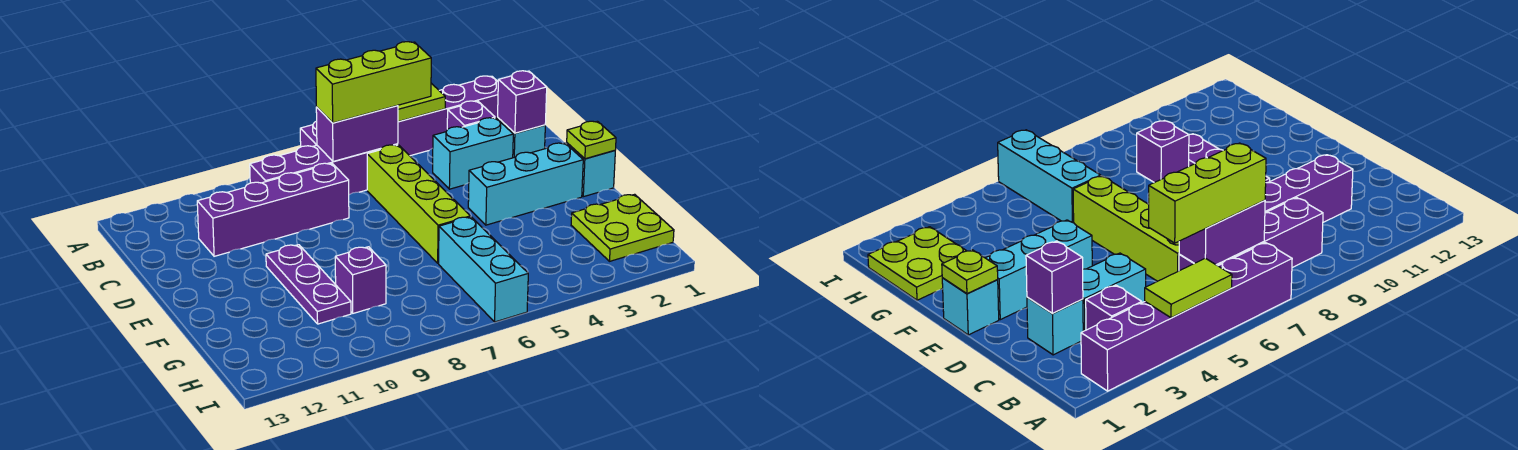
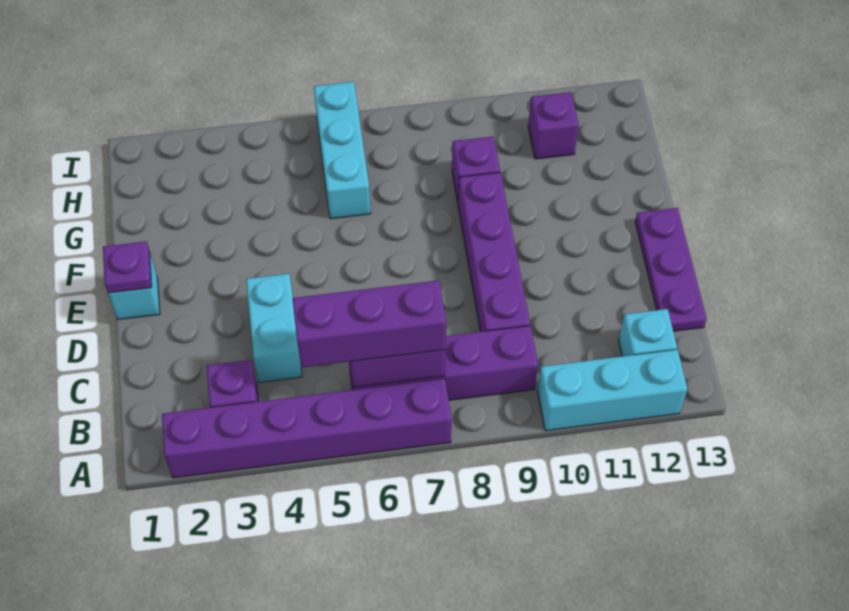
lime tile A4:A5 level 2 -> none
lime brick B5:B7 level 3 -> purple brick B5:B7 level 3
cyan brick C2 level 1 -> cyan brick B12 level 1
purple brick C2 level 2 -> purple brick H11 level 1
cyan brick C3:C4 level 1 -> cyan brick C4:D4 level 1
lime brick C6:F6 level 1 -> none
purple brick C8:C11 level 1 -> purple brick C9:F9 level 1
lime plate E1 level 2 -> purple plate E1 level 2
cyan brick E2:E4 level 1 -> cyan brick A10:A12 level 1
purple plate E10:G10 level 1 -> purple plate C13:E13 level 1
lime plate G1:H2 level 1 -> none

